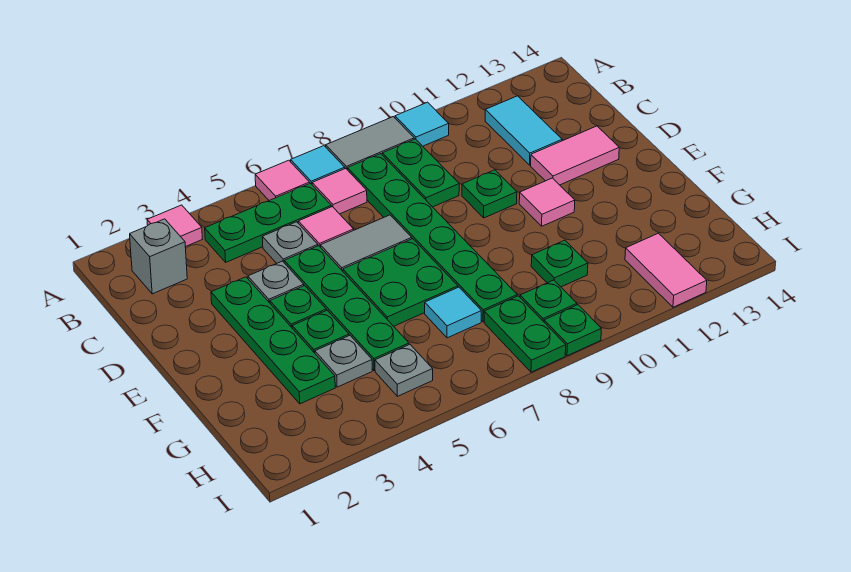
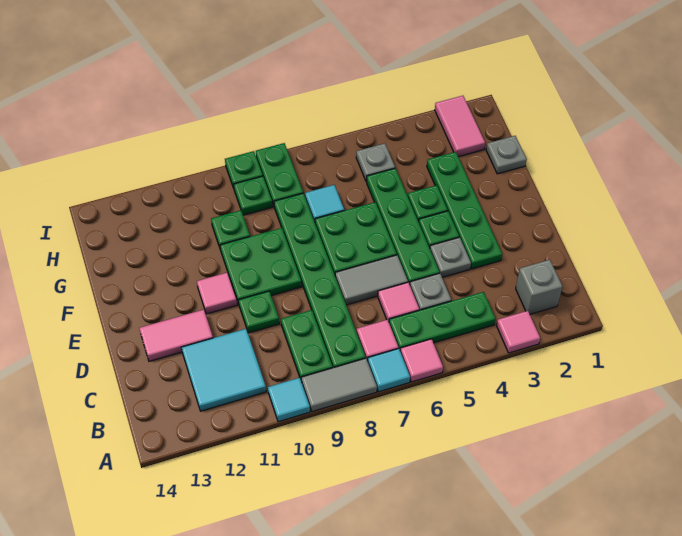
cyan tile B12:C12 level 1 -> cyan tile B11:C12 level 1
none -> green plate E9:F10 level 1
grey plate G4 level 1 -> grey plate G1 level 1
pink tile H12:I12 level 1 -> pink tile H2:I2 level 1

